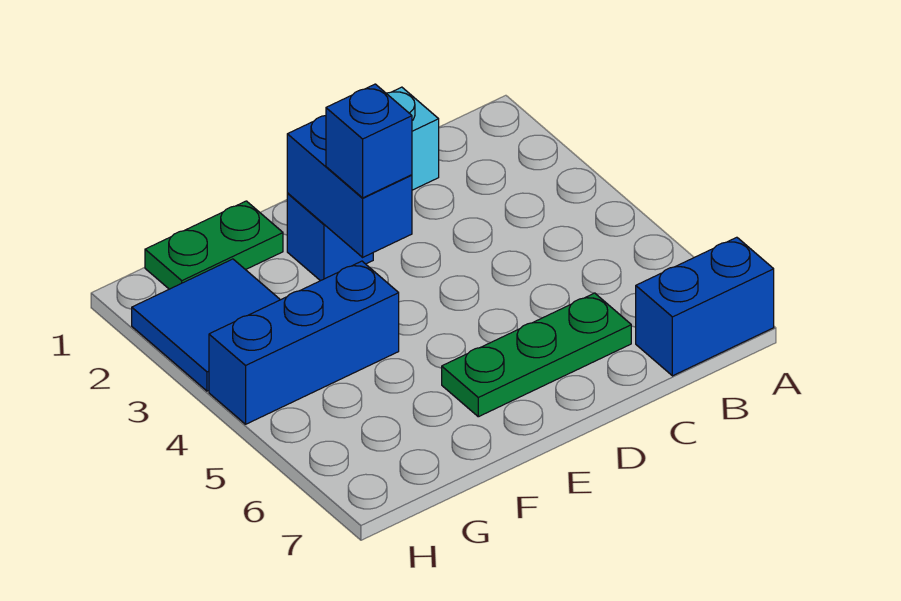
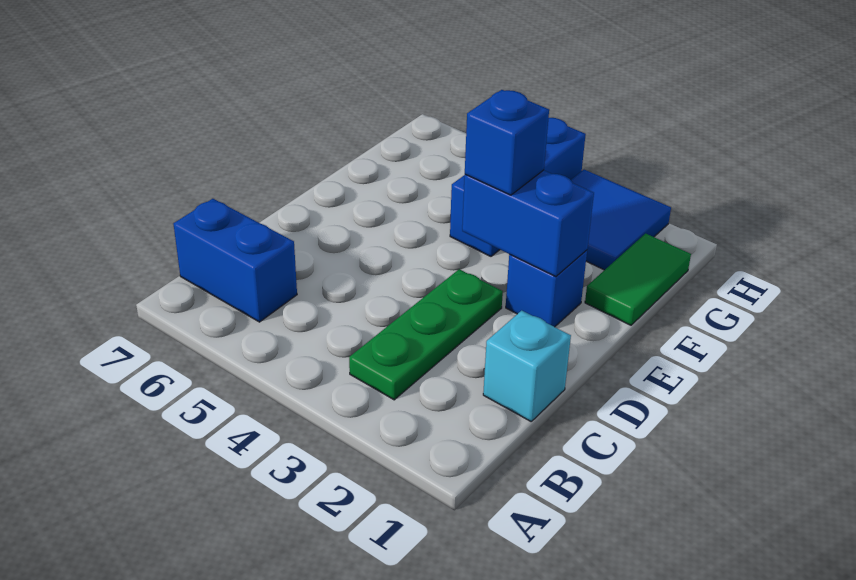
blue brick A7:B7 level 1 -> blue brick B6:B7 level 1
green plate C6:E6 level 1 -> green plate B3:D3 level 1
green plate F1:G1 level 1 -> green tile F1:G1 level 1

